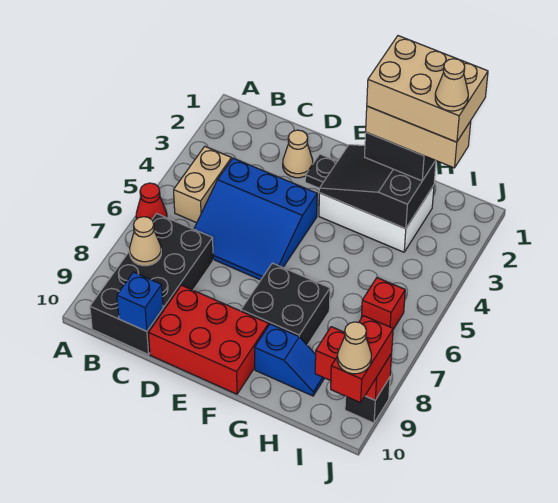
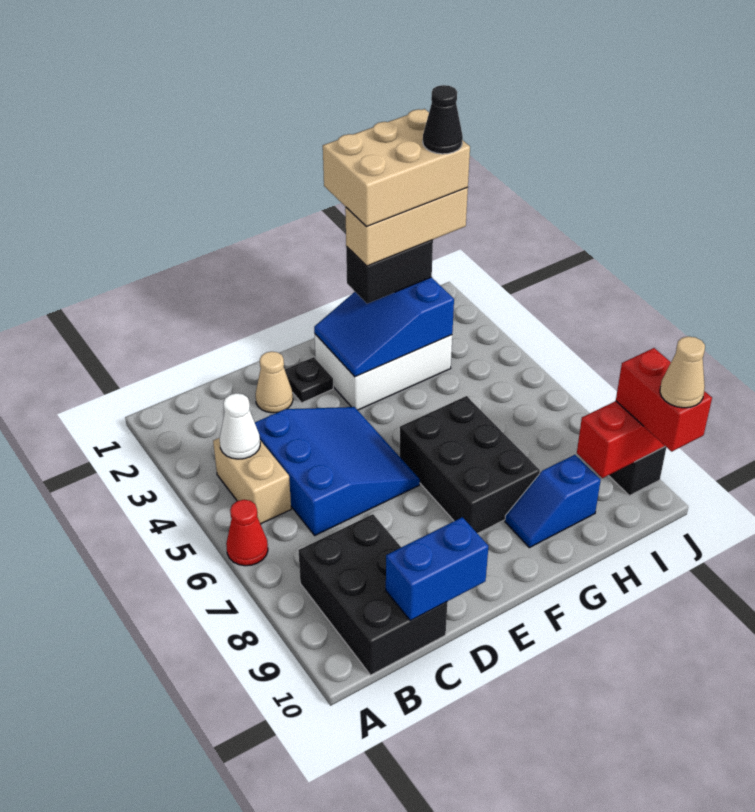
none -> white cone B4 level 2
black brick B7:C10 level 1 -> black brick B8:C10 level 1
tan cone B8 level 2 -> none
blue slope C4:E6 level 1 top 4 -> blue slope C4:E6 level 1 top C
blue brick C10 level 2 -> blue brick C10:D10 level 2
red brick D9:F10 level 1 -> none
black slope F2:H3 level 2 top H -> blue slope F2:H3 level 2 top H
black brick F7:G8 level 1 -> black brick F6:G8 level 1
blue slope G9:H9 level 1 top G -> blue slope G9:H9 level 1 top H
tan cone I2 level 6 -> black cone I2 level 6
red brick I6 level 1 -> none

